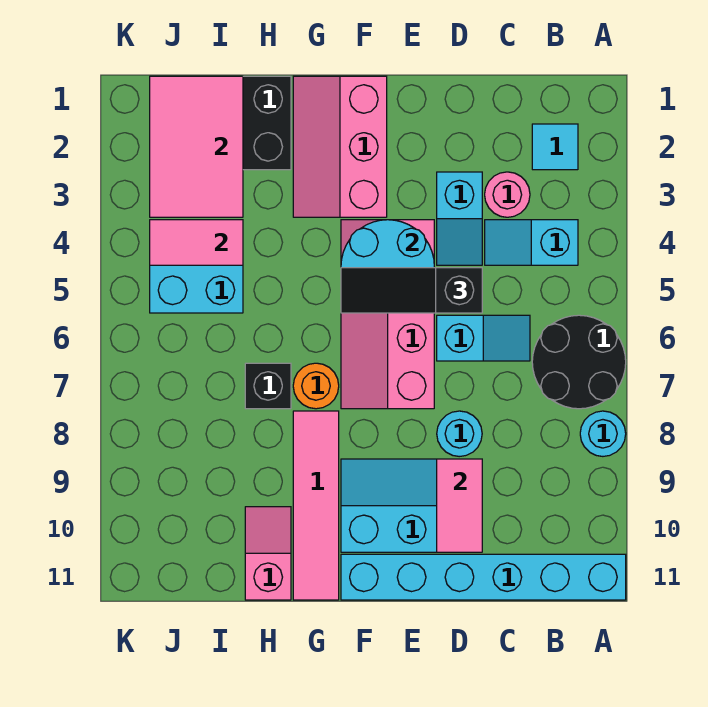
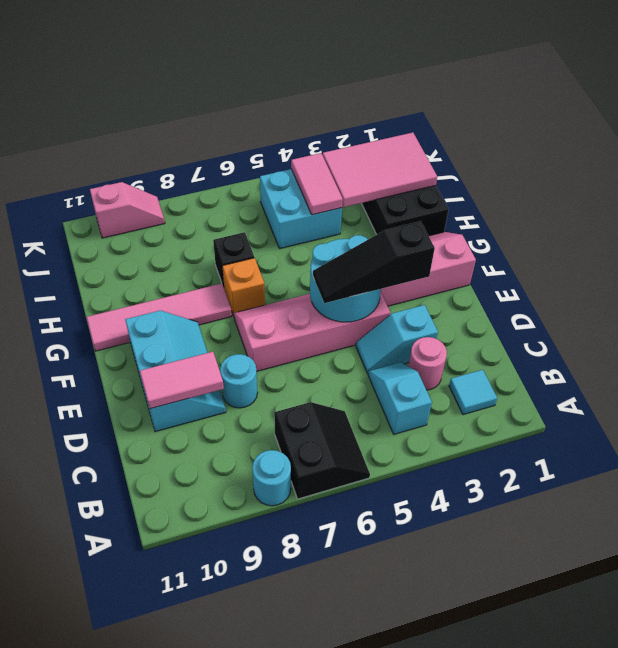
black round brick A6:B7 level 1 -> black slope A6:B7 level 1 top 7
cyan brick A11:F11 level 1 -> none
cyan slope C6:D6 level 1 top D -> none
black slope D5:F5 level 3 top D -> black slope E3:E5 level 3 top 3
orange round brick G7 level 1 -> orange brick G7 level 1
pink slope H10:H11 level 1 top 11 -> pink slope K9:K10 level 1 top 10

